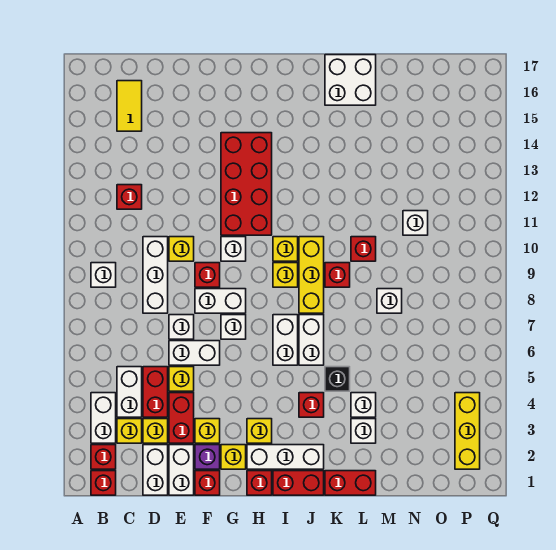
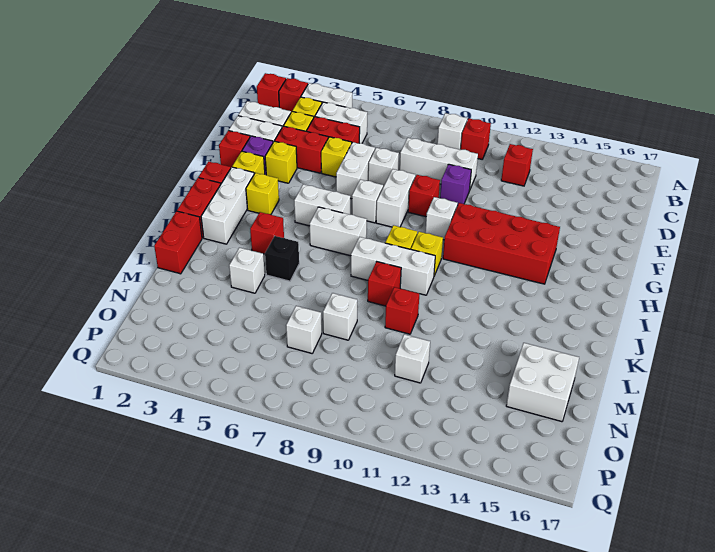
none -> red brick B10 level 1
yellow tile C15:C16 level 1 -> none
yellow brick E10 level 1 -> purple brick E10 level 1
white brick J6:J7 level 1 -> white brick H5:H6 level 1
yellow brick J8:J10 level 1 -> white brick J8:J10 level 1
white brick K16:L17 level 1 -> white brick M15:N16 level 1
white brick L3 level 1 -> white brick N7 level 1
yellow brick P2:P4 level 1 -> none

